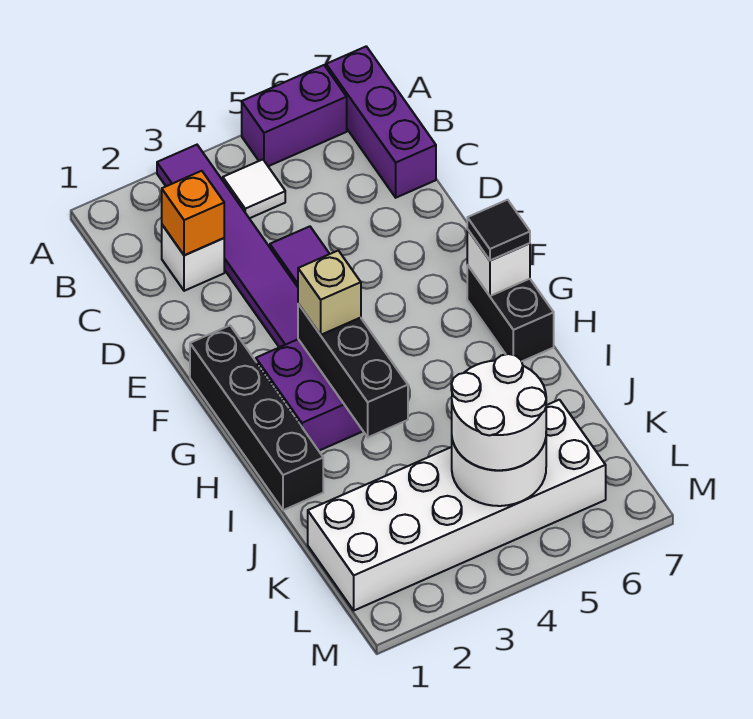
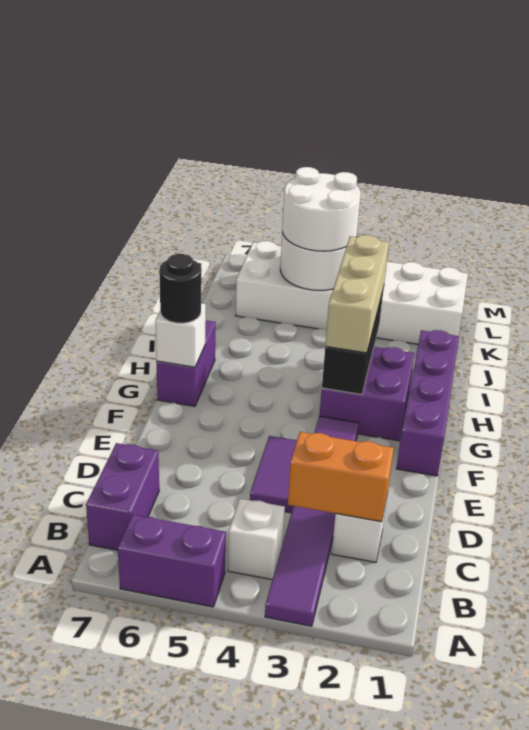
purple brick A7:C7 level 1 -> purple brick B7:C7 level 1
white tile B4 level 1 -> white brick B4 level 1
orange brick C2 level 2 -> orange brick C2:C3 level 2
black brick F1:I1 level 1 -> purple brick F1:I1 level 1
tan brick G3 level 3 -> tan brick G3:I3 level 3
black brick G7:H7 level 1 -> purple brick G7:H7 level 1
black tile G7 level 3 -> black round brick G7 level 3

